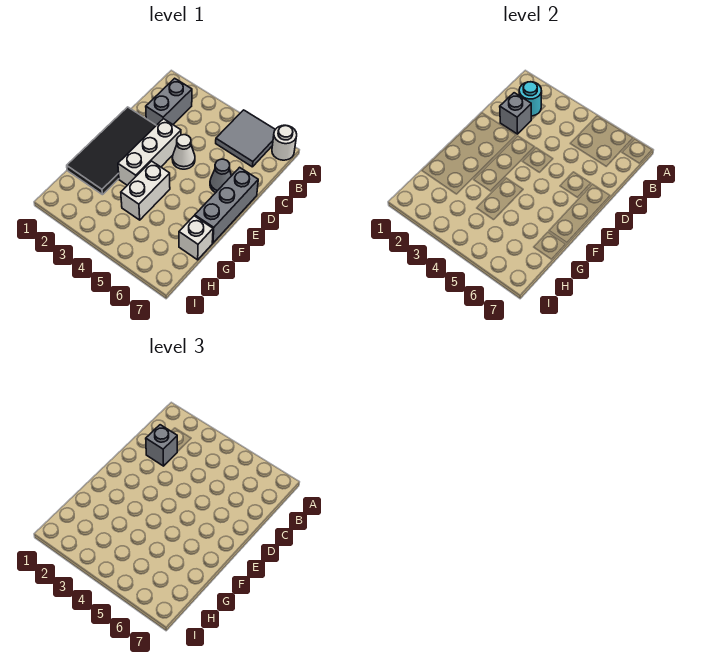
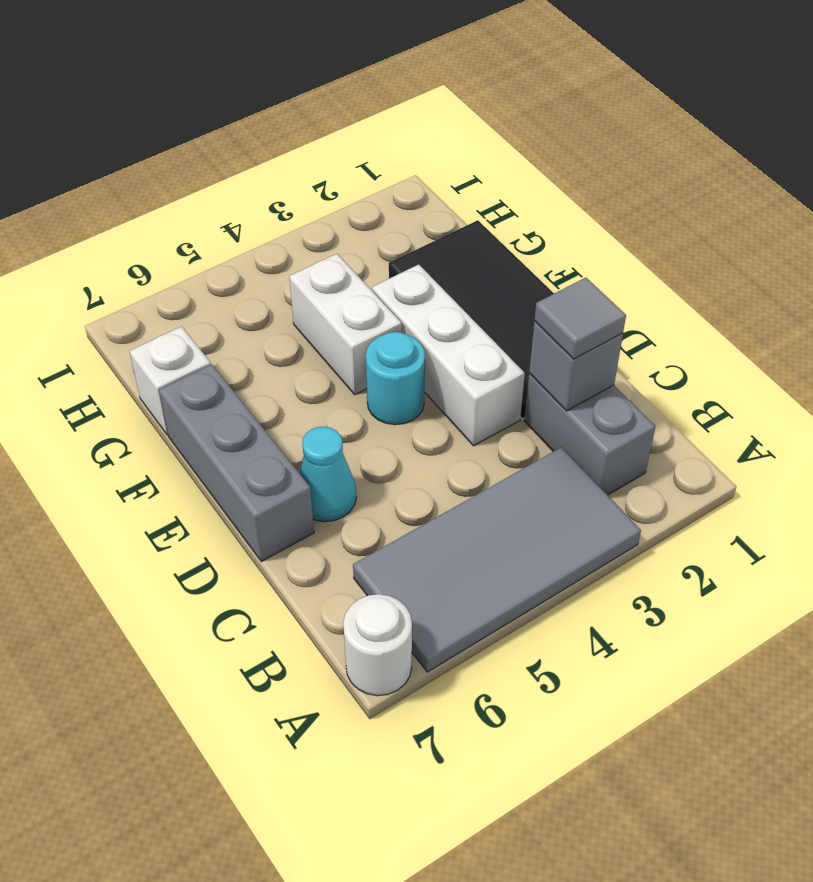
grey tile A5:B6 level 1 -> grey tile A3:B6 level 1
cyan round brick B2 level 2 -> cyan round brick E4 level 1
grey brick C2 level 3 -> grey tile C2 level 3
white cone D4 level 1 -> none
grey cone D6 level 1 -> cyan cone D6 level 1

